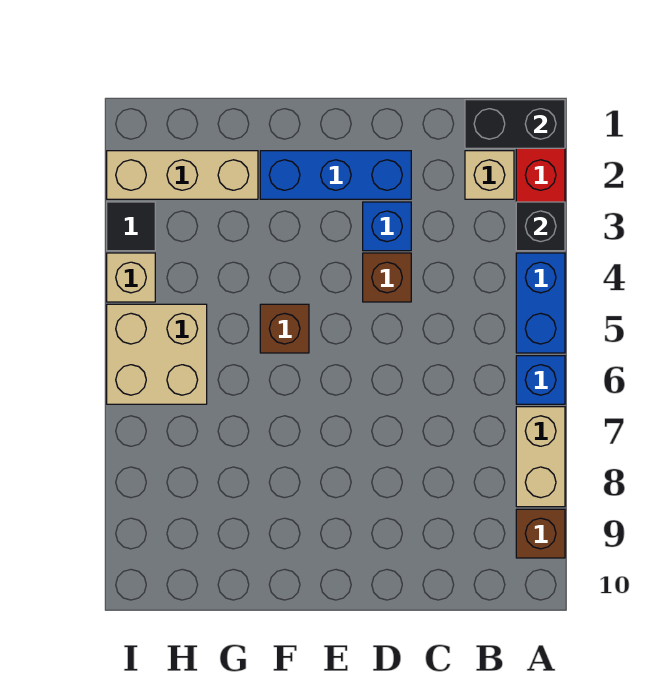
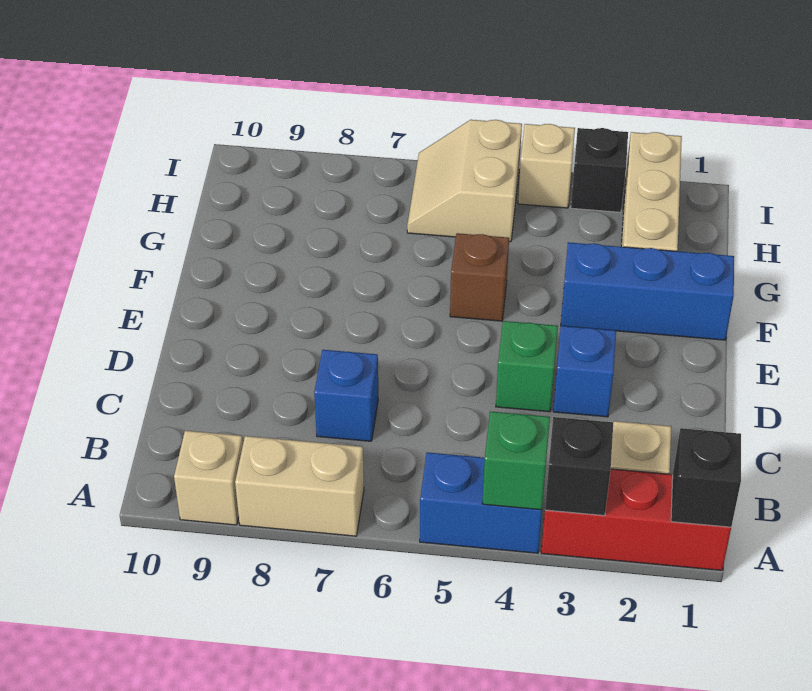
black brick A1:B1 level 2 -> black brick A1 level 2
none -> green brick A4 level 2
blue brick A6 level 1 -> blue brick C7 level 1
brown brick A9 level 1 -> tan brick A9 level 1
blue brick D2:F2 level 1 -> blue brick F1:F3 level 1
brown brick D4 level 1 -> green brick D4 level 1
tan brick H5:I6 level 1 -> tan slope H5:I6 level 1 top 5
black tile I3 level 1 -> black brick I3 level 1

